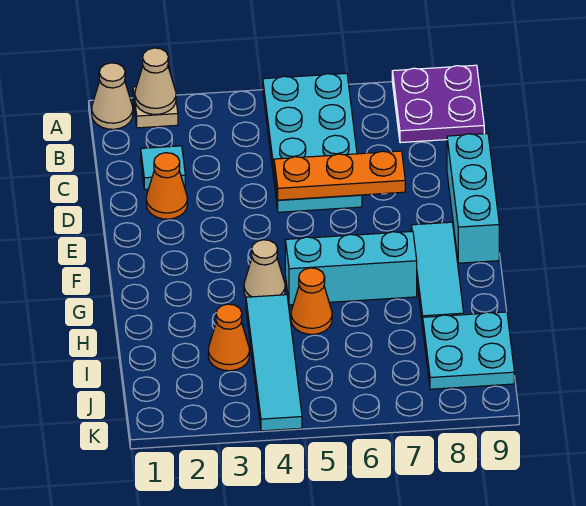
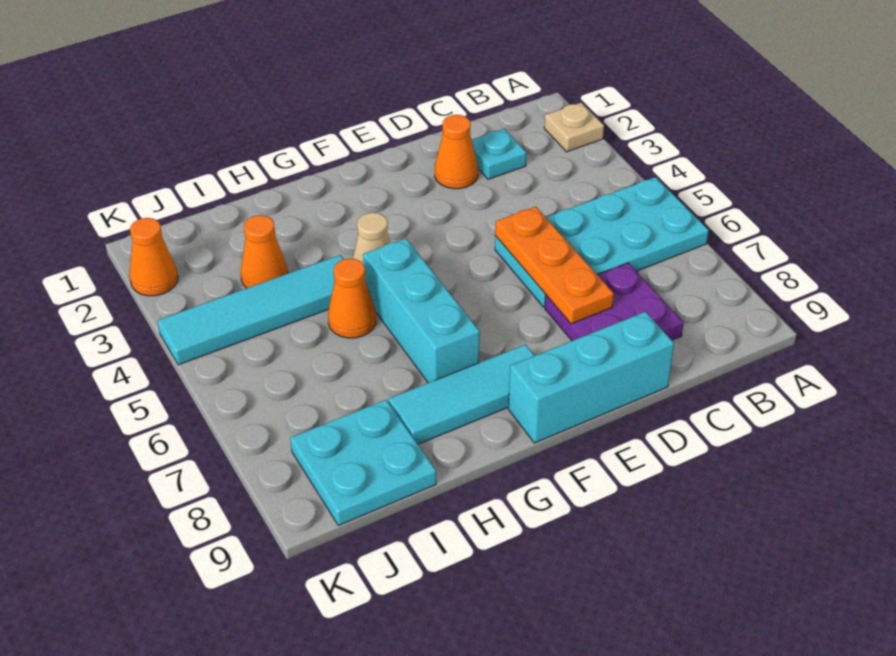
tan cone A1 level 1 -> none
tan cone A2 level 2 -> none
purple plate A8:B9 level 1 -> purple plate C7:D8 level 1
cyan tile C2 level 1 -> cyan plate C2 level 1
none -> orange cone K2 level 1

